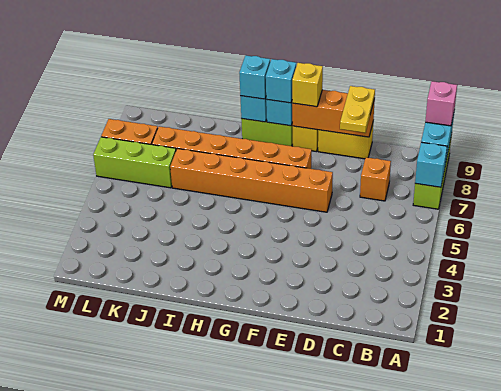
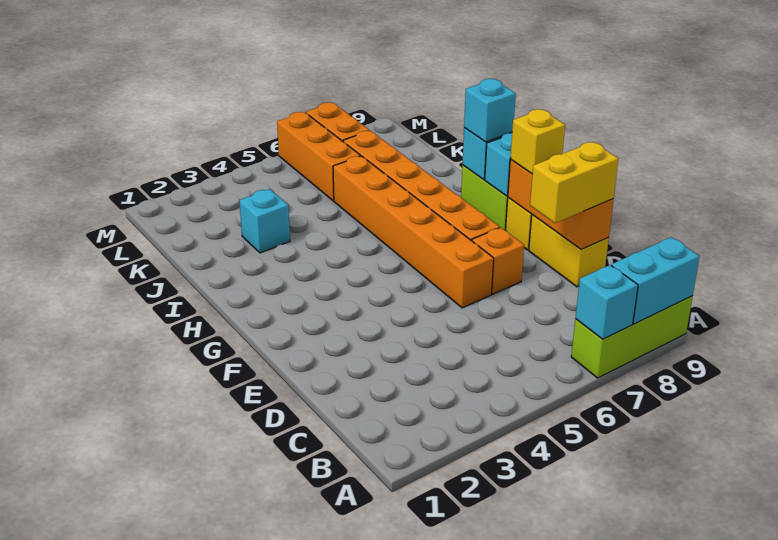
pink brick A9 level 3 -> none
orange brick C7 level 1 -> orange brick E7 level 1
yellow plate D8:D9 level 3 -> yellow brick D8:D9 level 3
cyan brick G9 level 3 -> cyan brick J3 level 1
lime brick K6:M6 level 1 -> orange brick K6:M6 level 1

